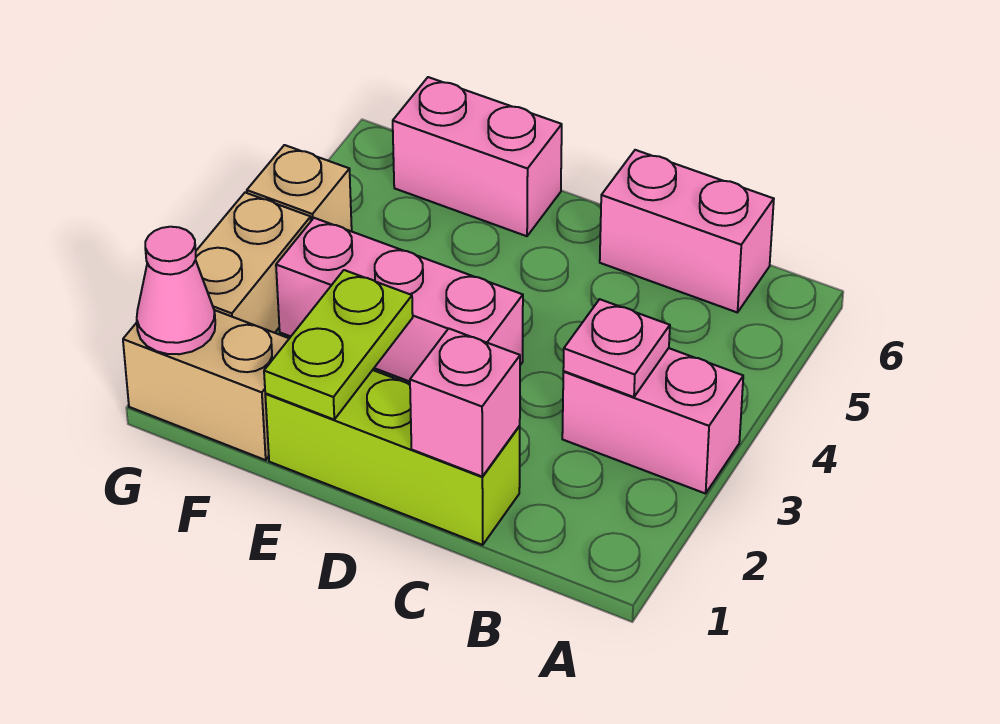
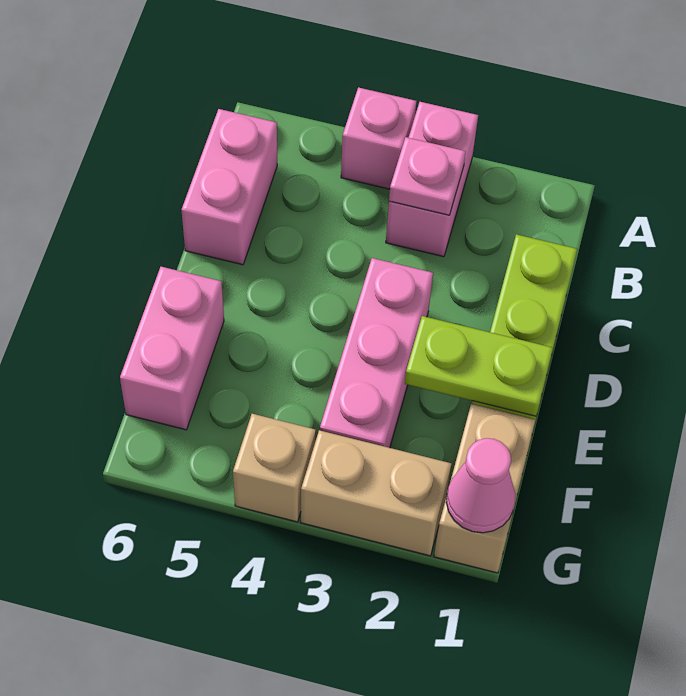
pink brick C1 level 2 -> pink brick A4 level 1

